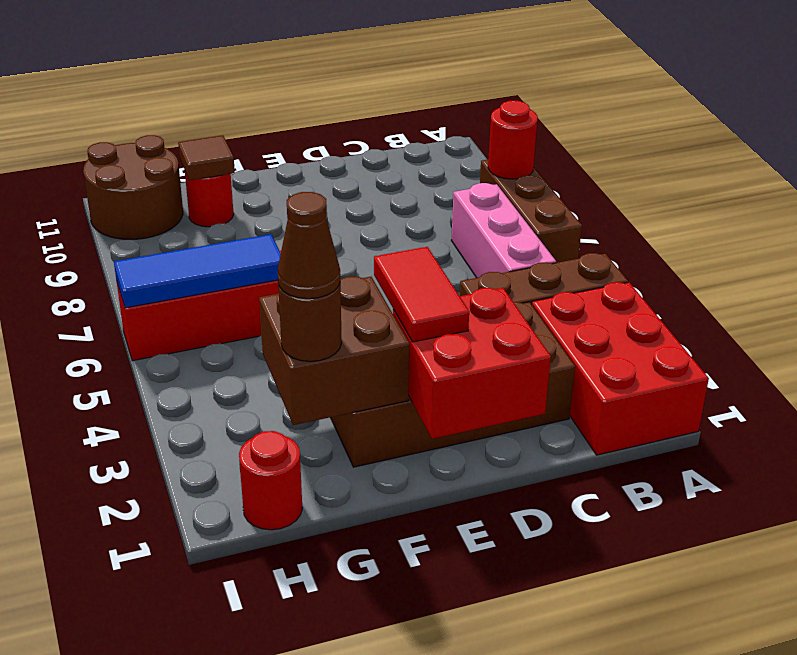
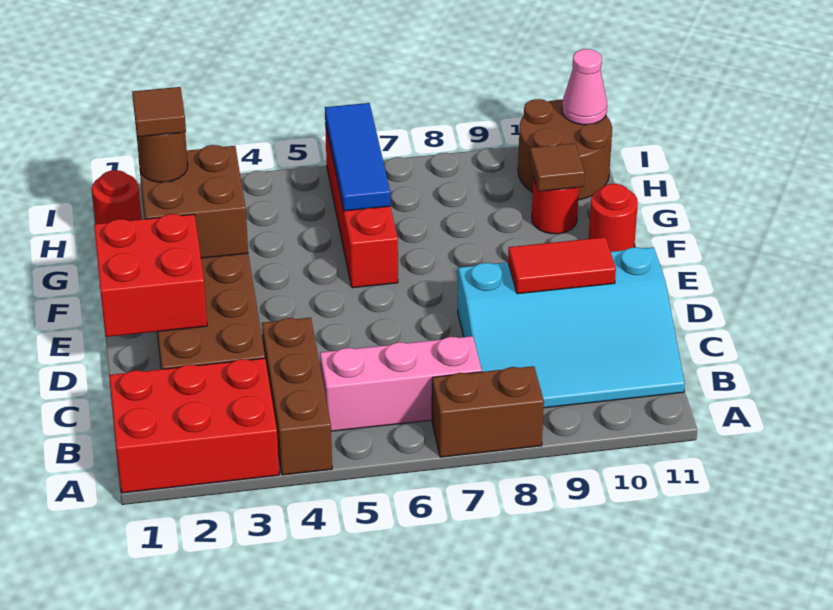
brown brick A6:A8 level 1 -> brown brick A7:A8 level 1
red round brick A8 level 2 -> red round brick F11 level 1
none -> cyan slope B8:D11 level 1 top D
red tile E2:E3 level 3 -> red tile D9:D10 level 2
brown cone G2 level 4 -> brown tile G2 level 4
none -> pink cone I11 level 2

